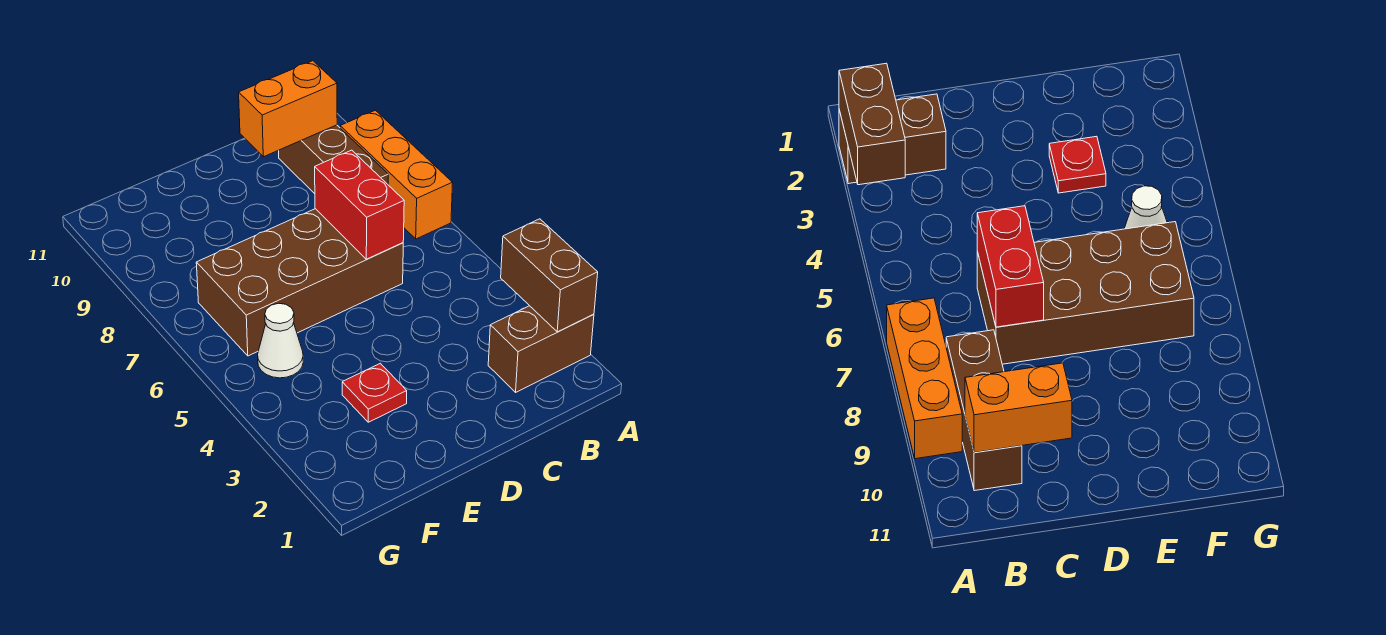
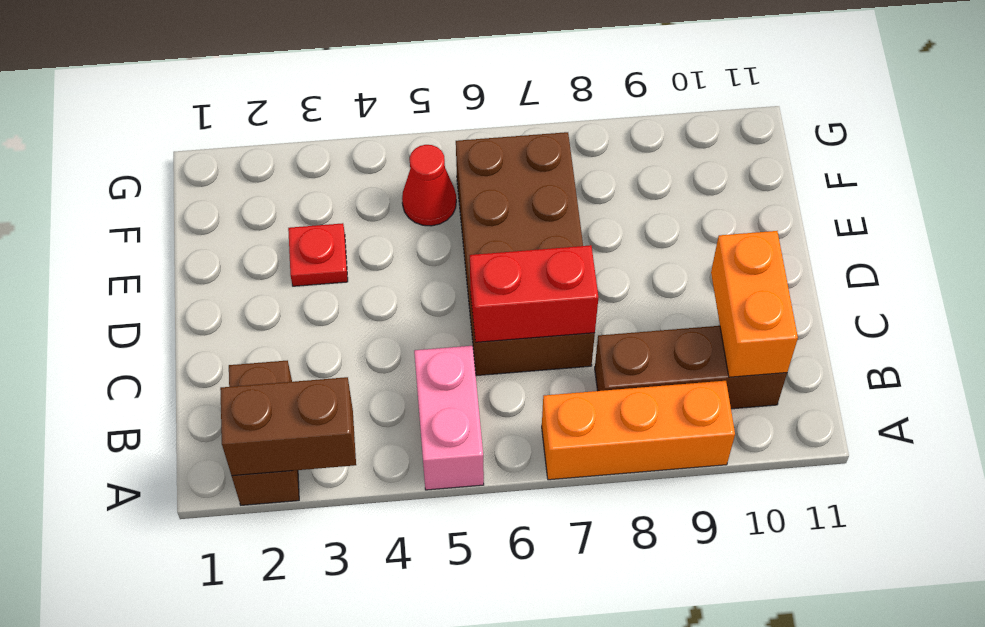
none -> pink brick A5:B5 level 1
white cone F5 level 1 -> red cone F5 level 1

